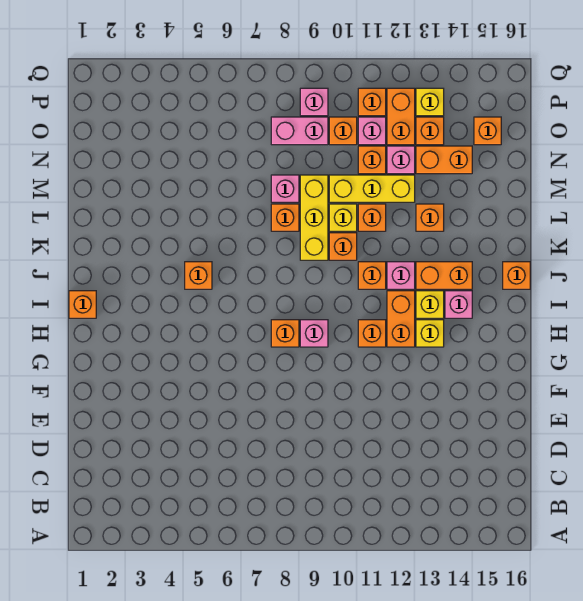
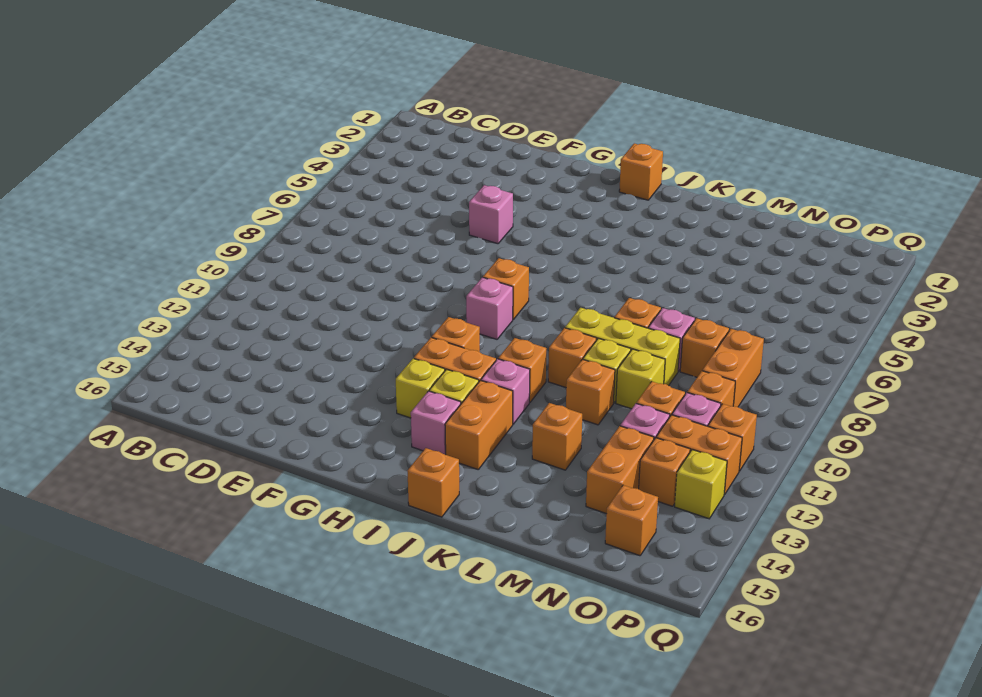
orange brick J5 level 1 -> orange brick N8 level 1
yellow brick M10:M12 level 1 -> yellow brick M10 level 1
pink brick O8:O9 level 1 -> orange brick O8:O9 level 1
pink brick P9 level 1 -> pink brick F5 level 1

